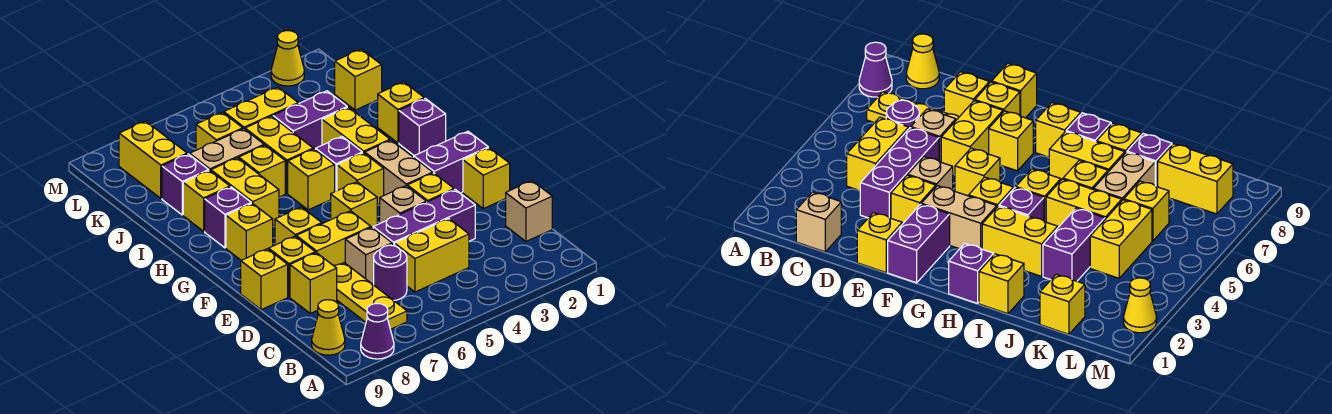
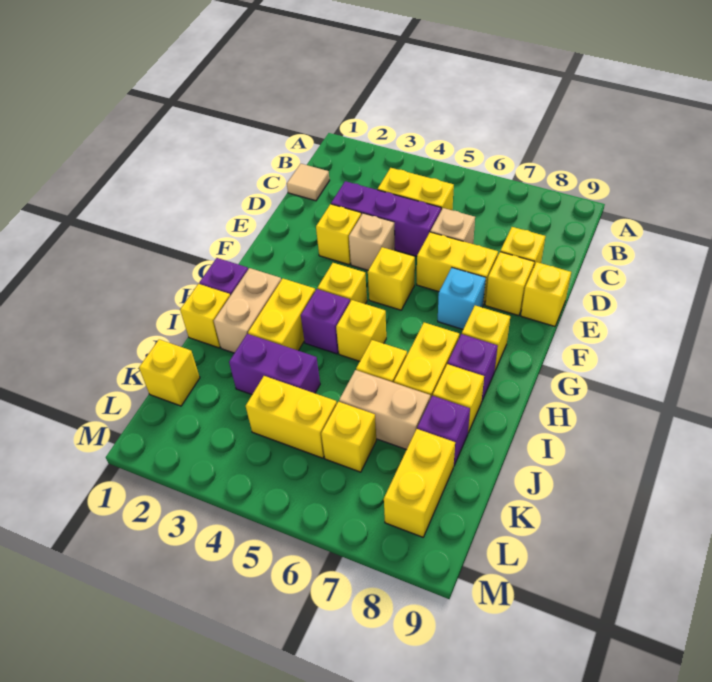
purple cone A8 level 1 -> none
yellow plate B7:D7 level 1 -> none
yellow cone B9 level 1 -> none
tan brick C1 level 1 -> tan tile C1 level 1
purple round brick C6 level 1 -> none
yellow brick E1 level 1 -> none
purple brick F1:F2 level 1 -> none
tan brick F3:G3 level 1 -> tan brick H2:I2 level 1
yellow brick F7 level 1 -> cyan brick F7 level 1
yellow brick I5:J5 level 1 -> none
yellow cone M2 level 1 -> none

